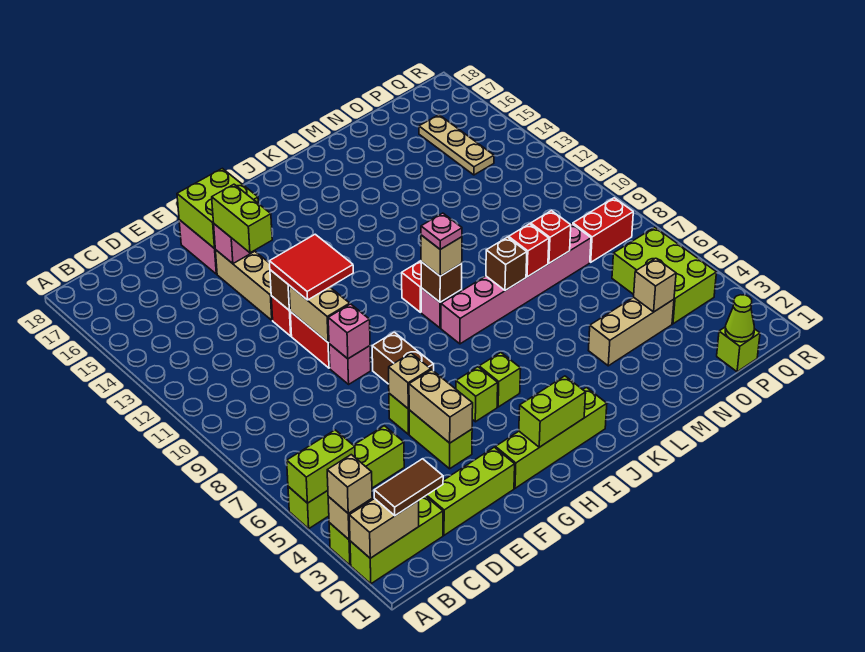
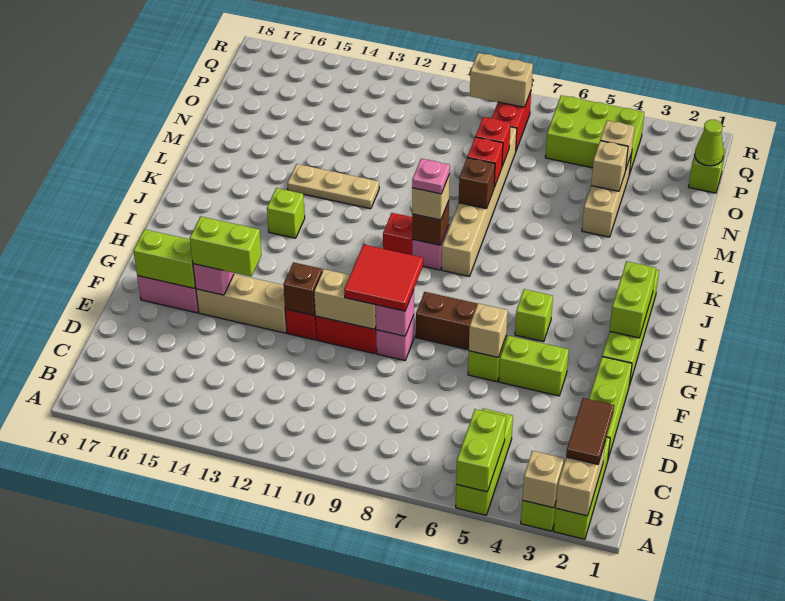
tan brick A3 level 3 -> tan brick N4 level 2
lime brick A5:D5 level 1 -> lime brick A5:C5 level 1
tan brick F4:F5 level 2 -> tan brick Q8:Q9 level 2
red tile F11:G12 level 3 -> red tile F9:G10 level 3
lime brick F16:G17 level 2 -> lime brick F16:F17 level 2
lime brick I5 level 1 -> lime brick J14 level 1
pink brick J8:O8 level 1 -> tan brick J8:O8 level 1
tan plate P14:P16 level 1 -> tan plate L12:L14 level 1

